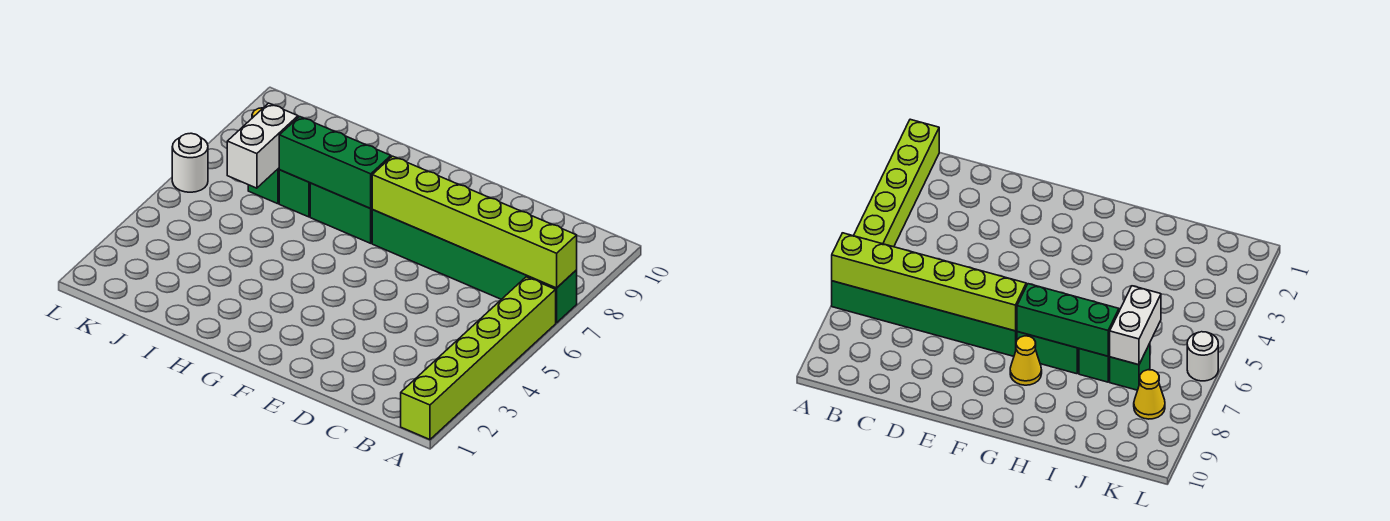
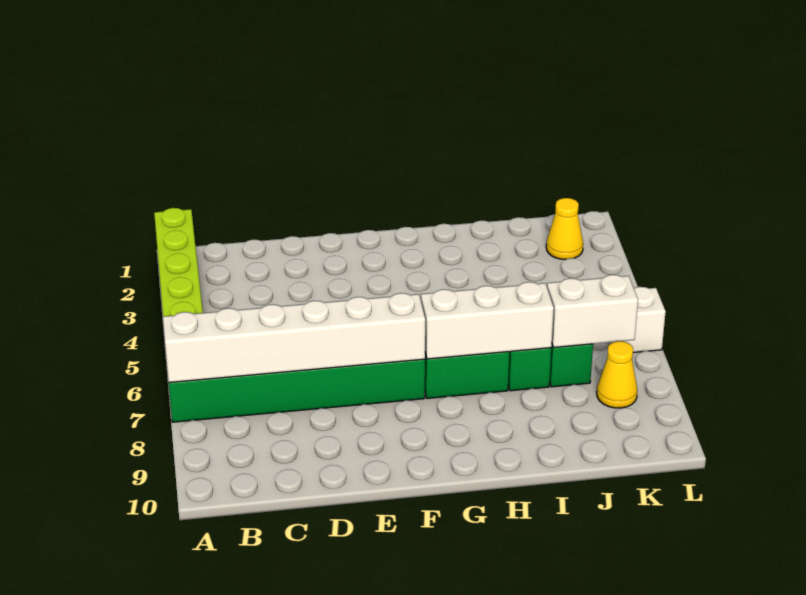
lime brick A7:F7 level 2 -> white brick A7:F7 level 2
green brick G7:I7 level 2 -> white brick G7:I7 level 2
yellow cone G8 level 1 -> yellow cone K2 level 1
white brick J6:J7 level 2 -> white brick J7:K7 level 2
white round brick L6 level 1 -> white brick L6 level 1

